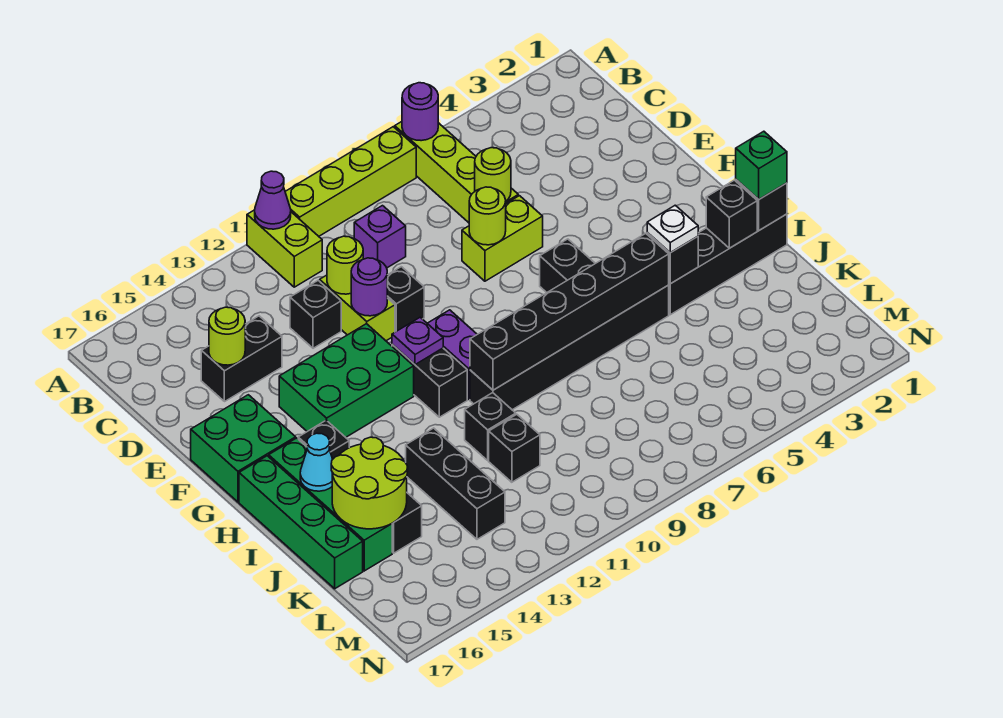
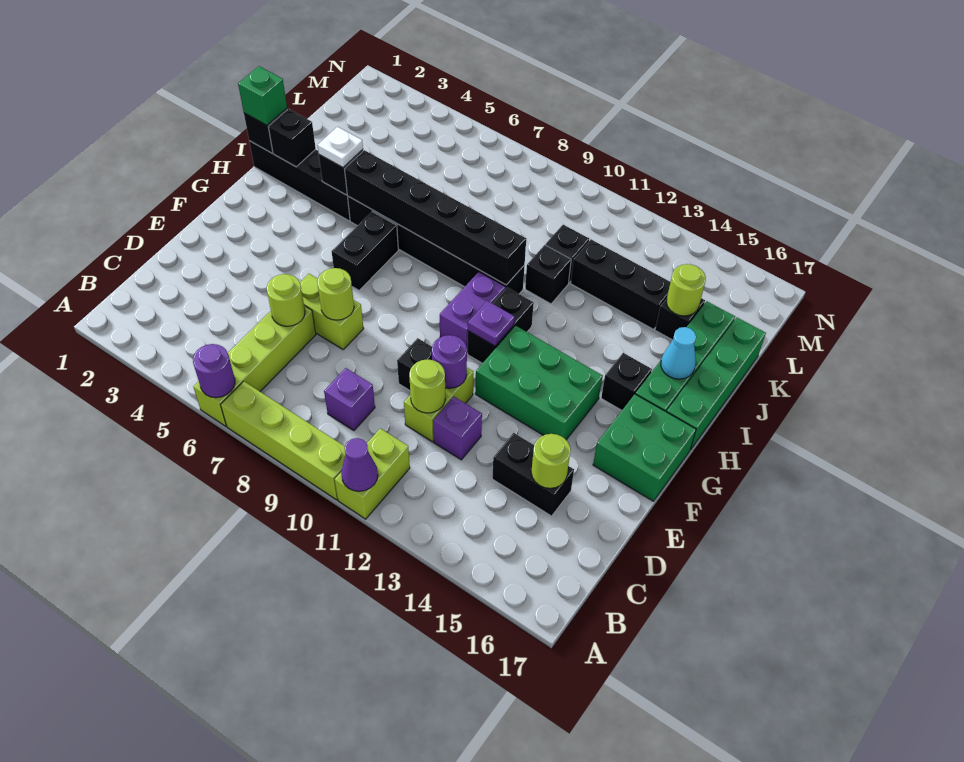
black brick D12 level 1 -> purple brick D12 level 1
black brick J13:L13 level 1 -> black brick K12:K14 level 1
lime round brick J15:K16 level 2 -> lime round brick K15 level 2

